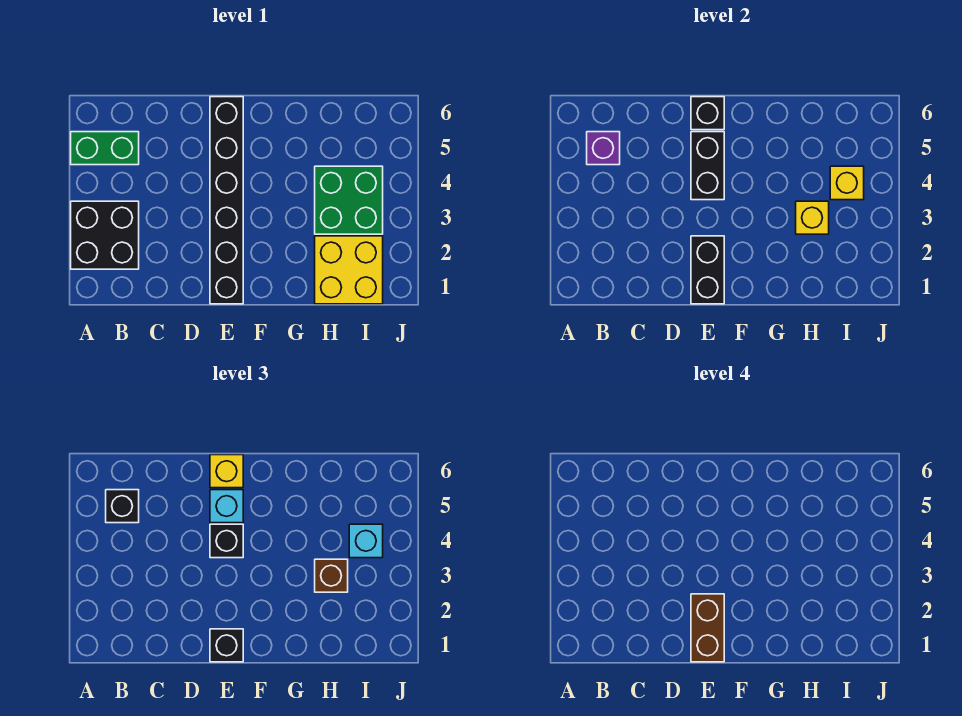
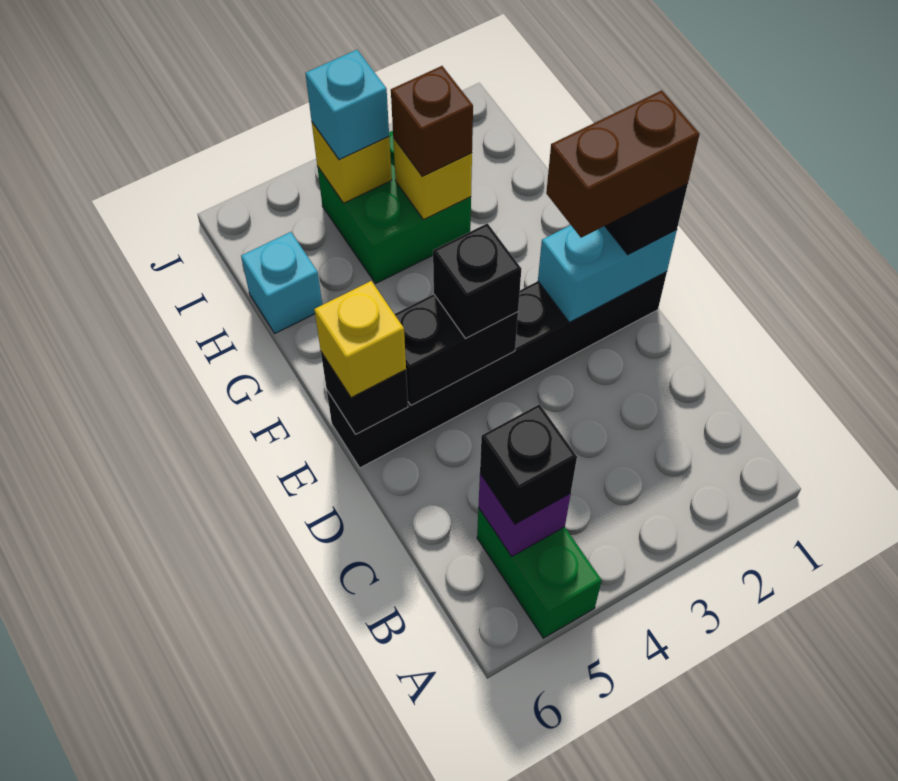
black brick A2:B3 level 1 -> none
black brick E1:E2 level 2 -> cyan brick E1:E2 level 2
cyan brick E5 level 3 -> cyan brick H6 level 1
yellow brick H1:I2 level 1 -> none

